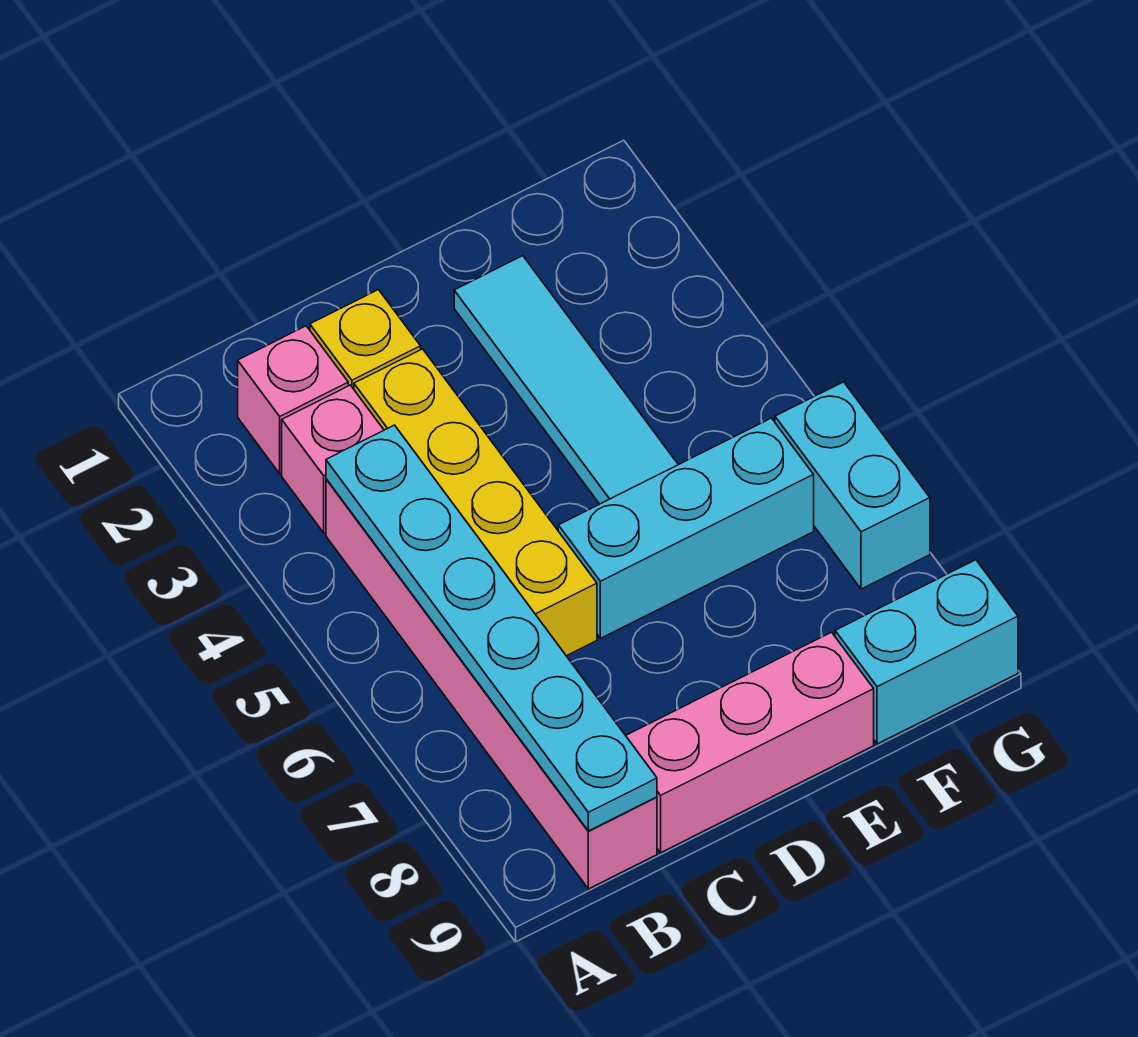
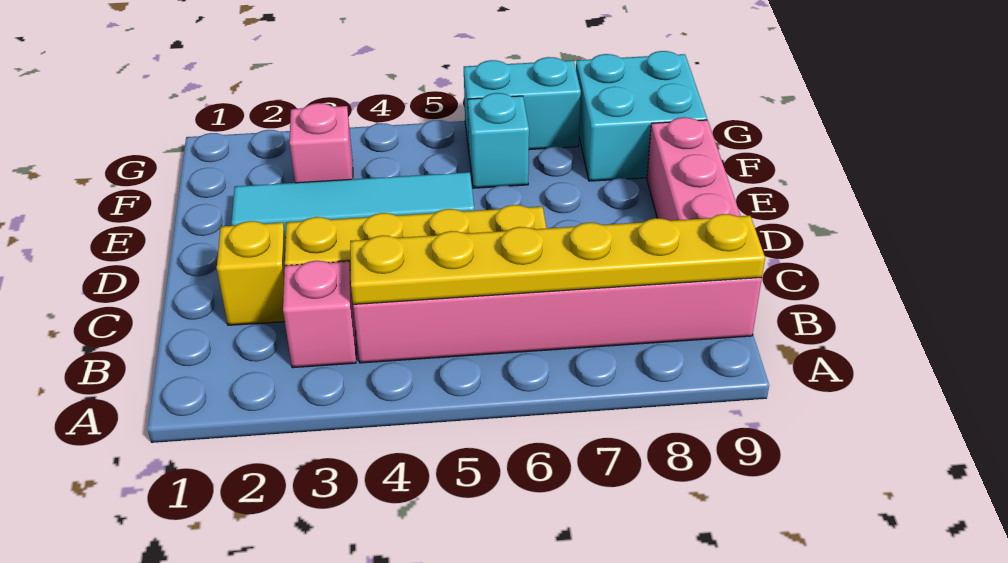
pink brick B2 level 1 -> pink brick F3 level 1
cyan plate B4:B9 level 2 -> yellow plate B4:B9 level 2
cyan brick D6:F6 level 1 -> cyan brick F6 level 1
cyan brick F9:G9 level 1 -> cyan brick F8:G9 level 1

